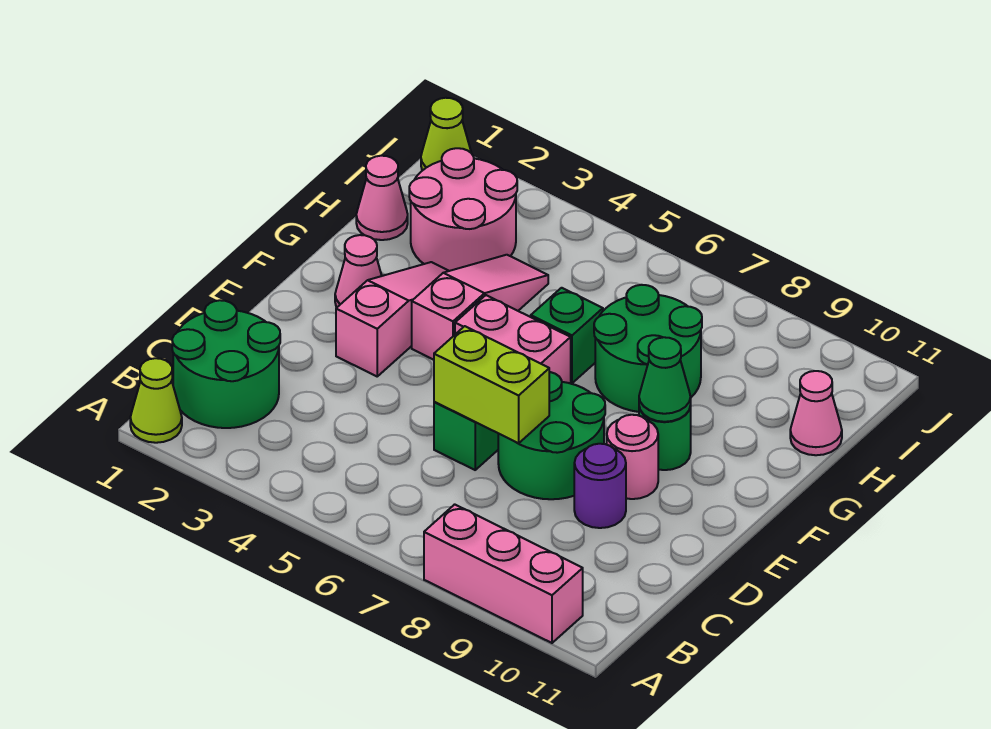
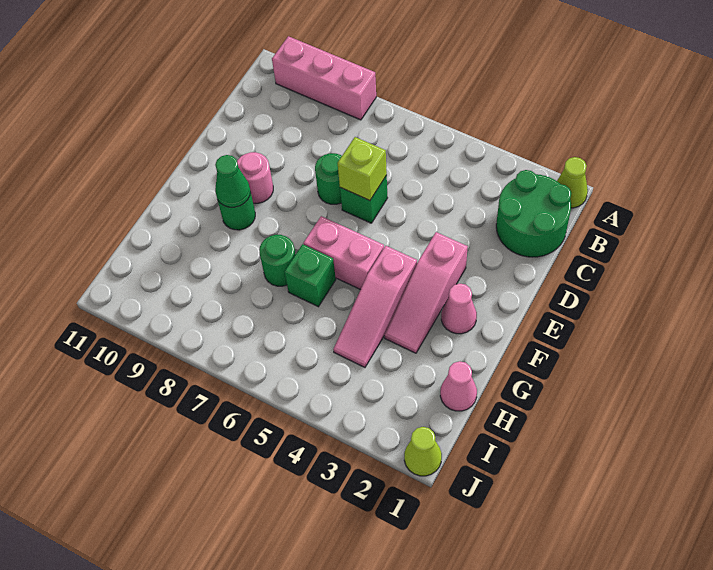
lime brick D6:D7 level 2 -> lime brick D6 level 2
green round brick D7:E8 level 1 -> green round brick D7 level 1
purple round brick D9 level 1 -> none
green round brick G7:H8 level 1 -> green round brick G7 level 1
pink round brick H2:I3 level 1 -> none
pink cone H11 level 1 -> none

